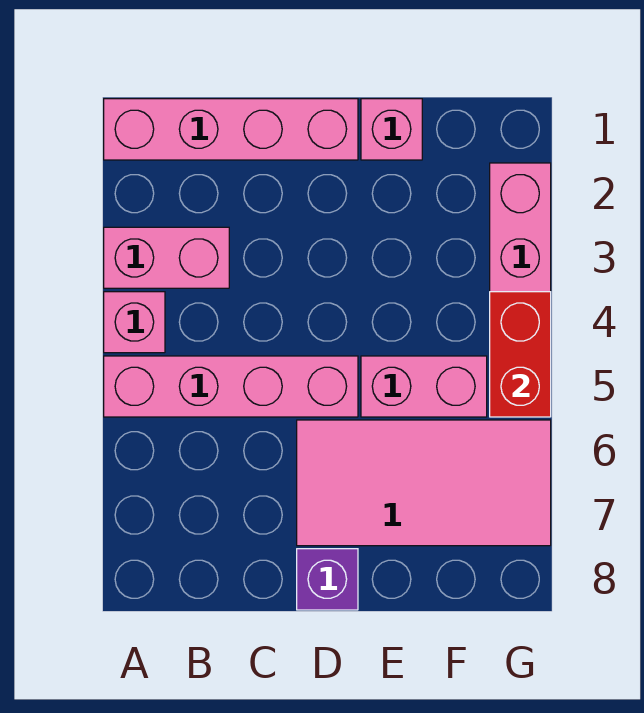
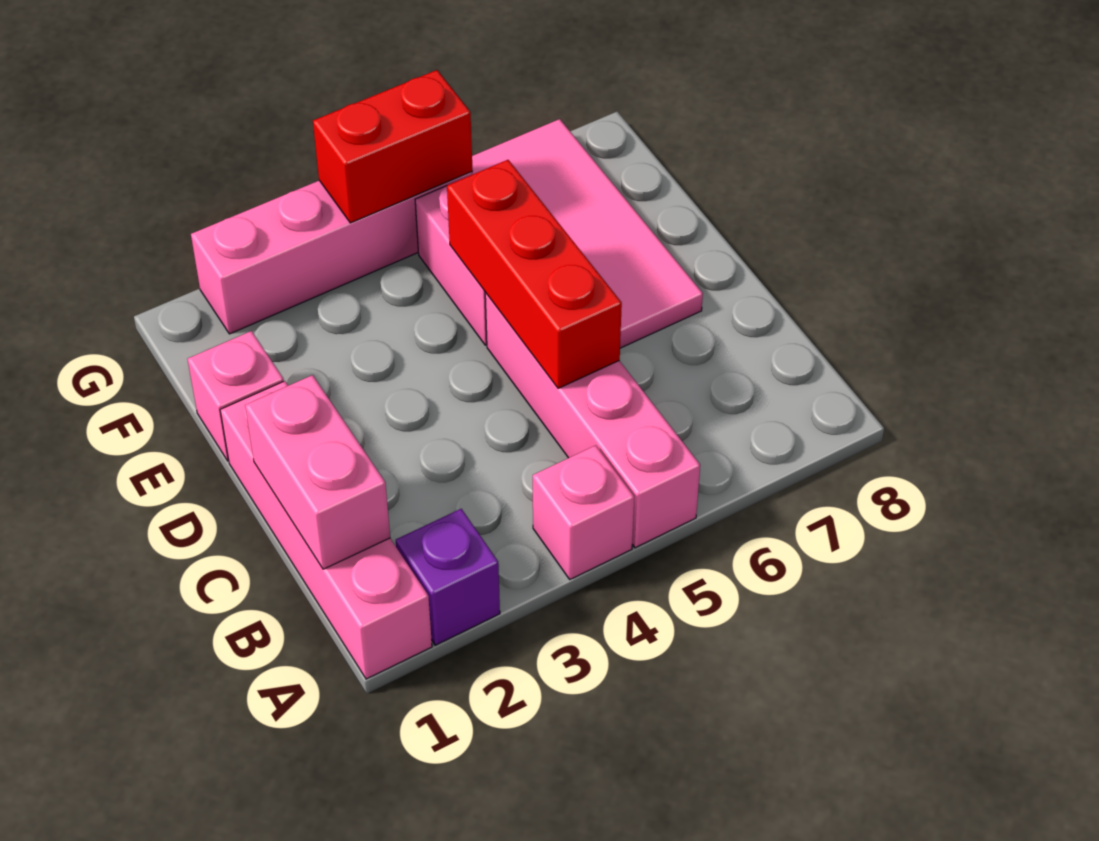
pink brick A3:B3 level 1 -> pink brick B1:C1 level 2
none -> red brick C5:E5 level 2
purple brick D8 level 1 -> purple brick A2 level 1

